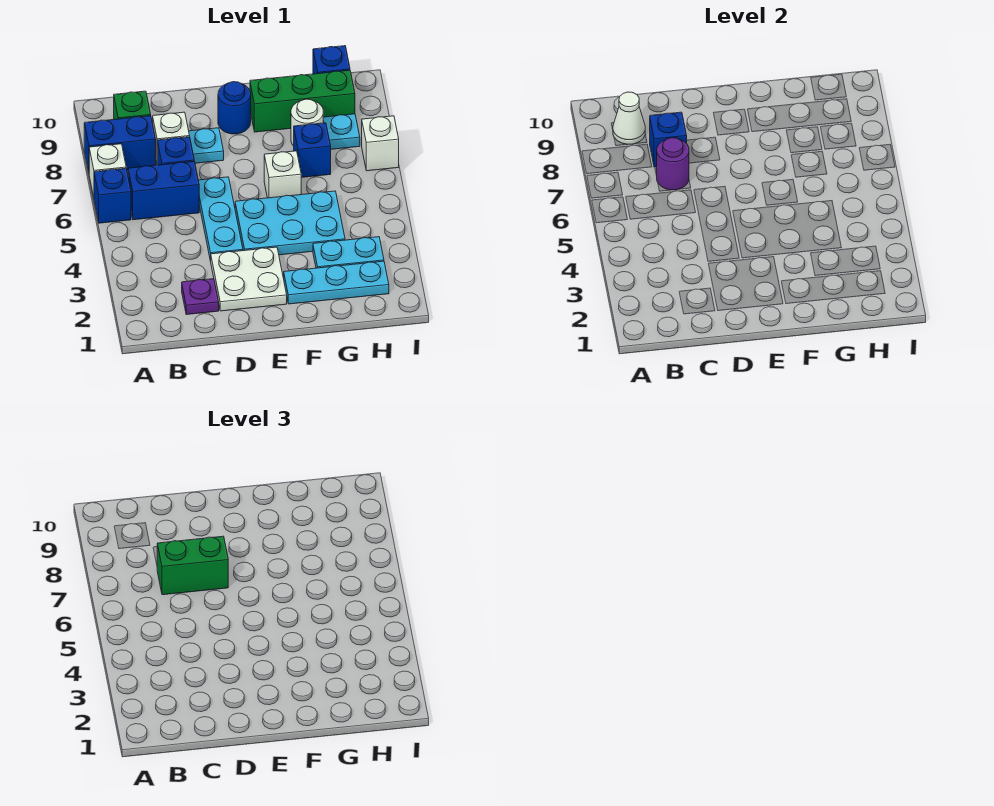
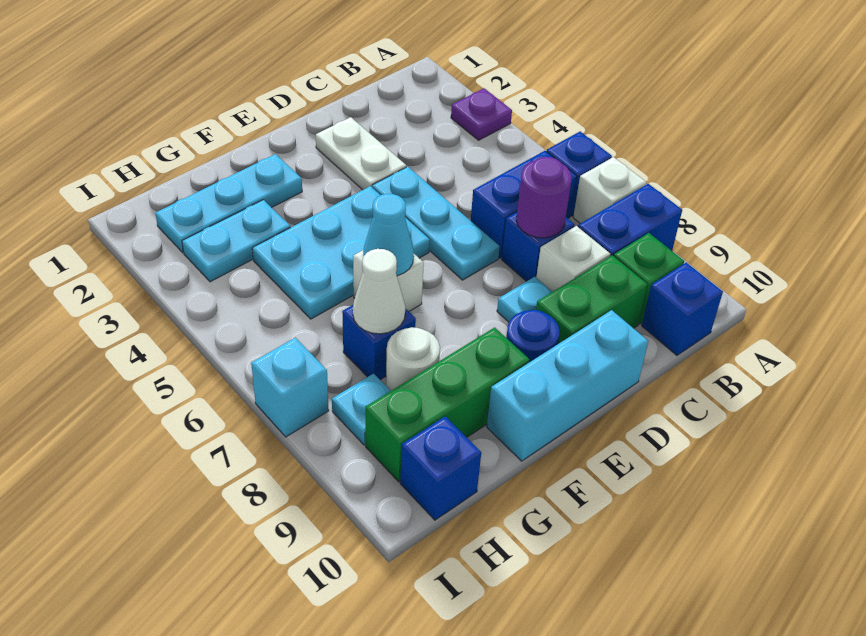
white cone B9 level 2 -> white cone G7 level 2
purple plate C2 level 1 -> purple plate A3 level 1
green brick C7:D7 level 3 -> green brick C9:D9 level 1
blue brick C8 level 2 -> blue brick B10 level 1
white plate D2:E3 level 1 -> white plate D2:D3 level 1
none -> cyan brick D10:F10 level 1
none -> cyan cone F6 level 2
white brick I7 level 1 -> cyan brick I7 level 1

